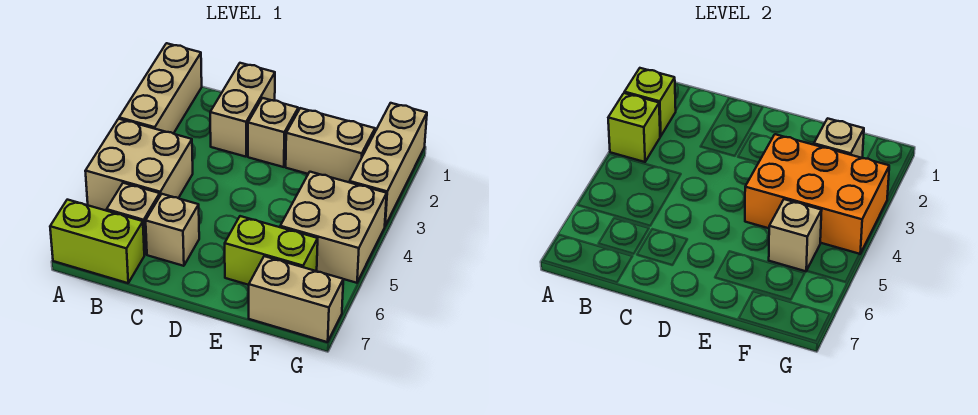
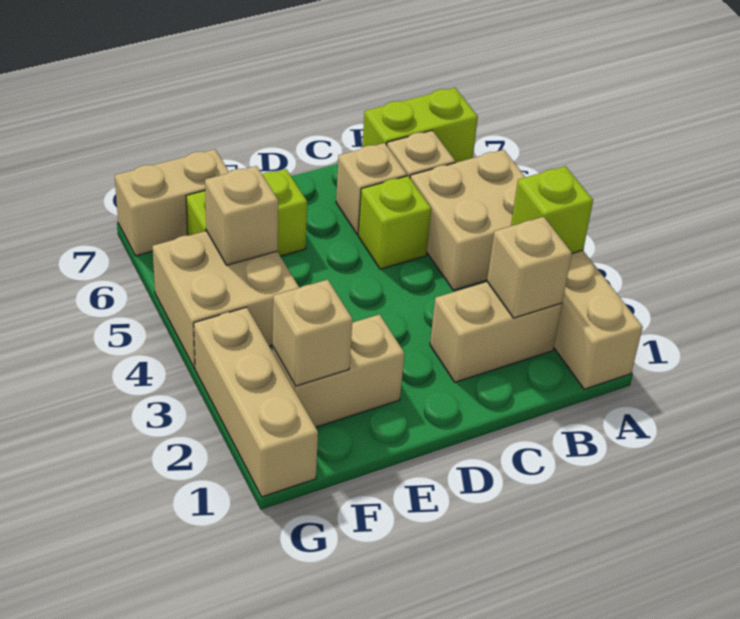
lime brick A2 level 2 -> lime brick C5 level 1
tan brick C1:C2 level 1 -> tan brick B2:C2 level 1
tan brick D2 level 1 -> tan brick B2 level 2
orange brick E3:G4 level 2 -> none

